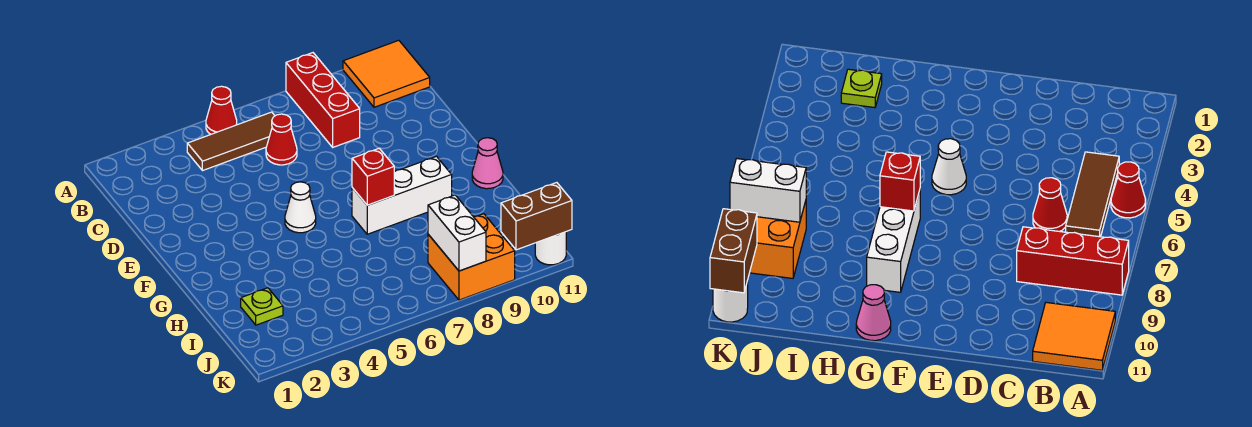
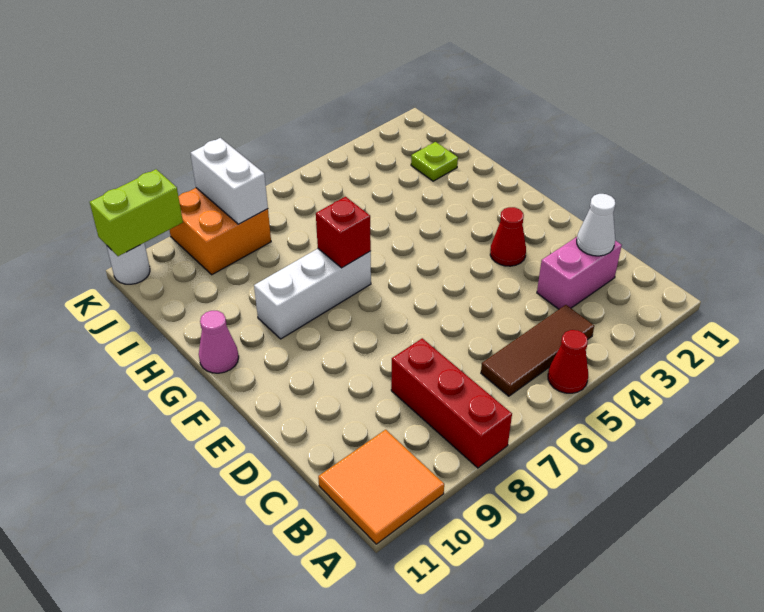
none -> pink brick C2:C3 level 1
red cone C6 level 1 -> red cone E3 level 1
white cone F5 level 1 -> white cone C2 level 2
brown brick K10:K11 level 2 -> lime brick K10:K11 level 2

